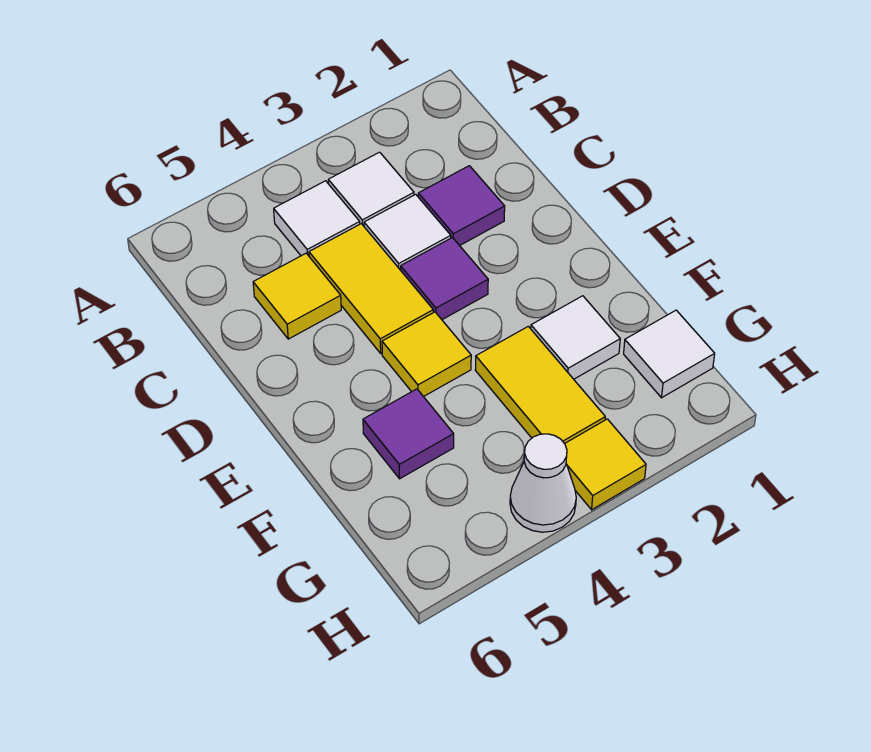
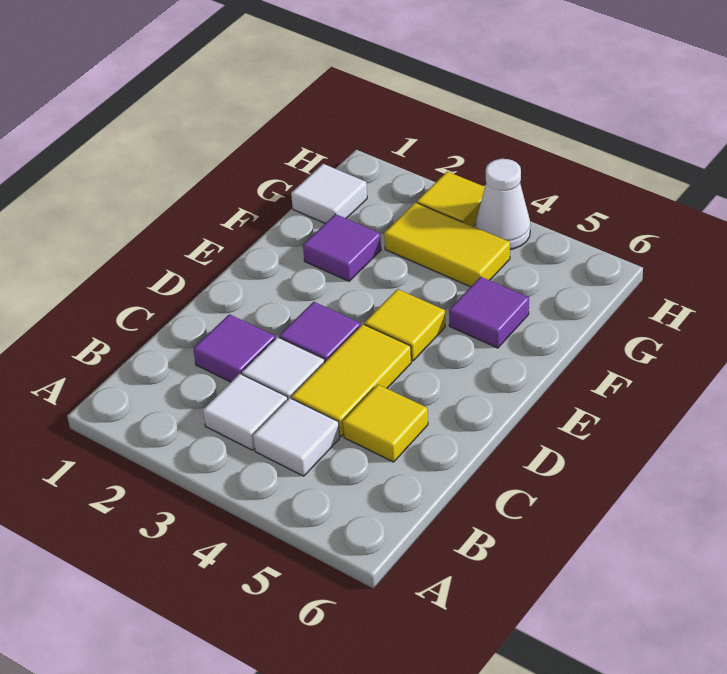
white tile F2 level 1 -> purple tile F2 level 1
yellow tile F3:G3 level 1 -> yellow tile G3:G4 level 1

